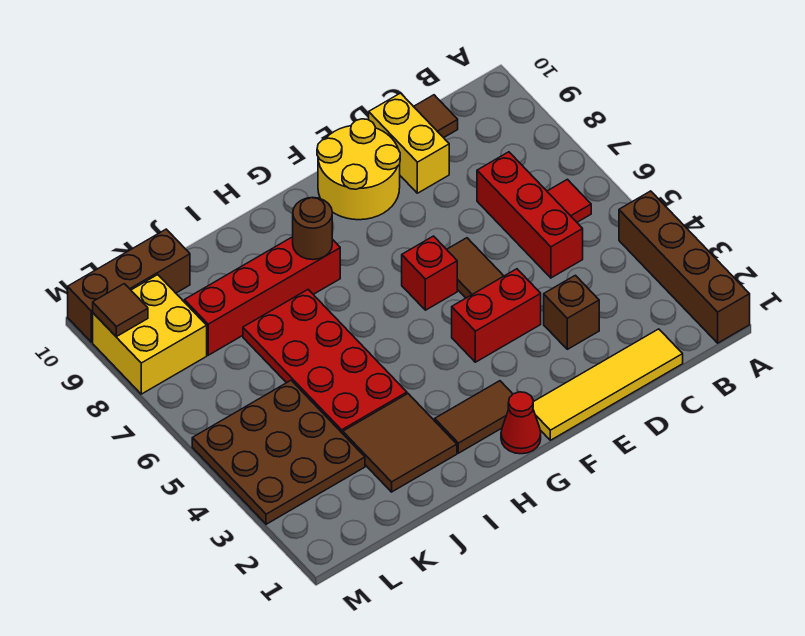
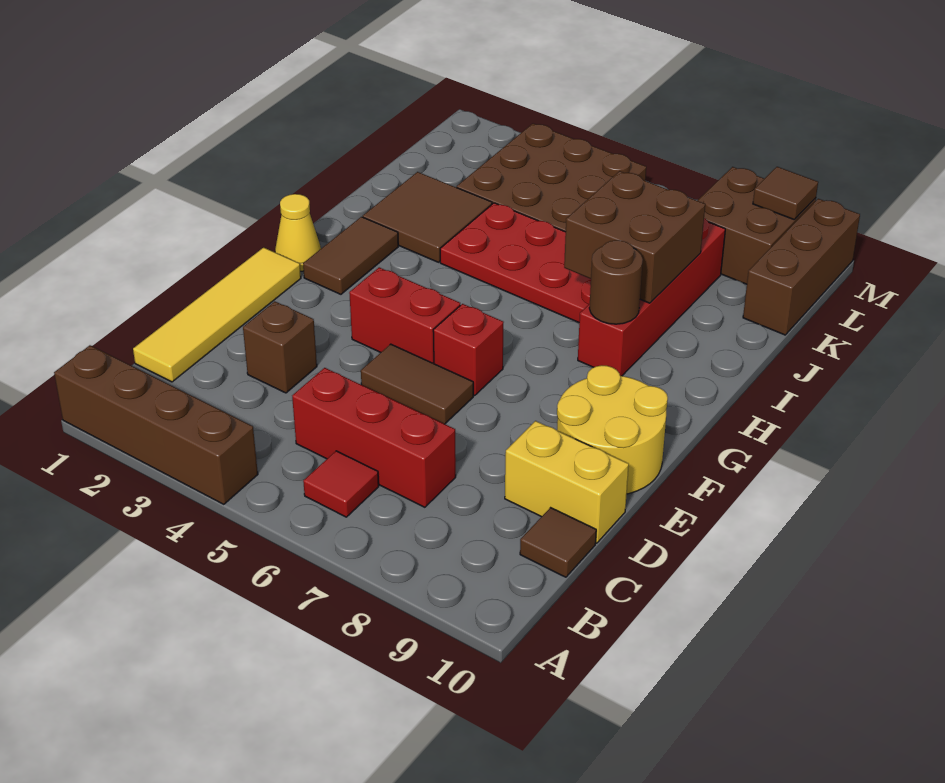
red brick E4:F4 level 1 -> red brick F4:F5 level 1
red cone G1 level 1 -> yellow cone G1 level 1
none -> brown brick I7:J8 level 2
yellow brick L8:M9 level 1 -> brown brick L8:M9 level 1

